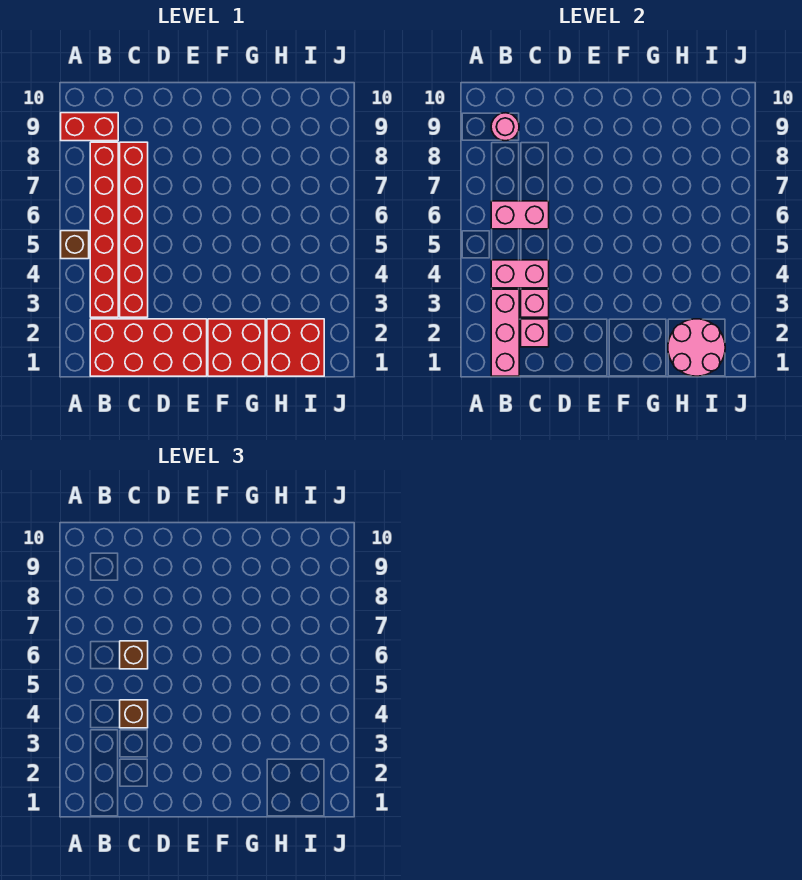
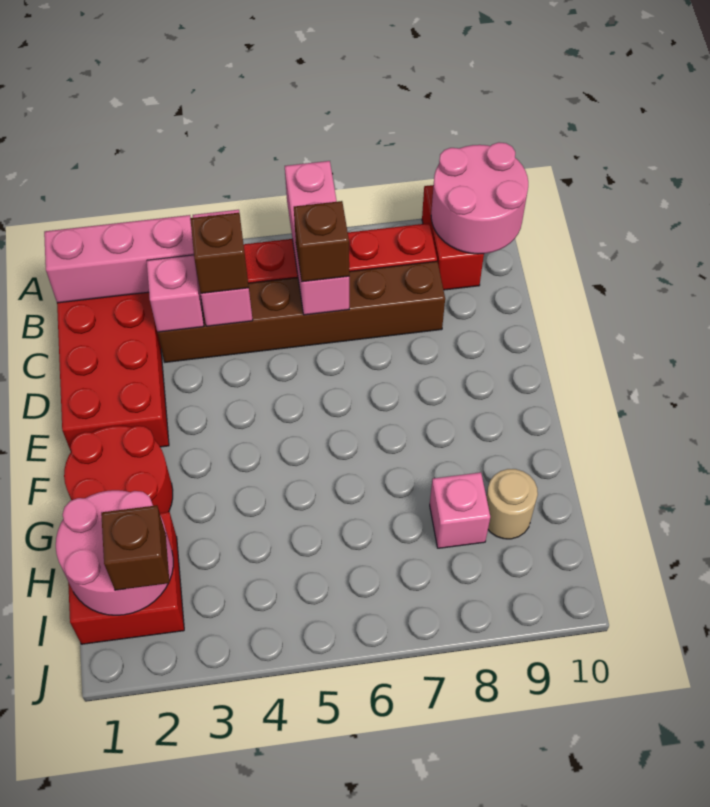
brown brick A5 level 1 -> brown brick I2 level 3
pink brick B6:C6 level 2 -> pink brick A6:C6 level 2
pink round brick B9 level 2 -> pink round brick A9:B10 level 2
pink brick C2 level 2 -> pink brick H8 level 1
red brick C3:C8 level 1 -> brown brick C3:C8 level 1
red brick F1:G2 level 1 -> red round brick F1:G2 level 1
none -> tan round brick H9 level 1

